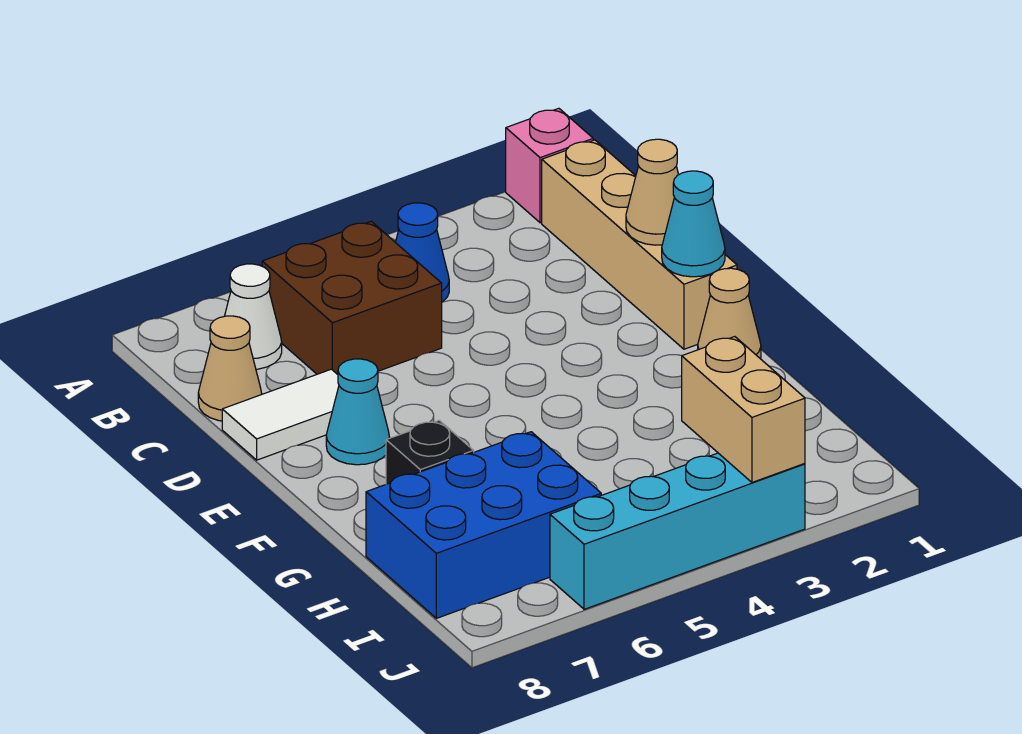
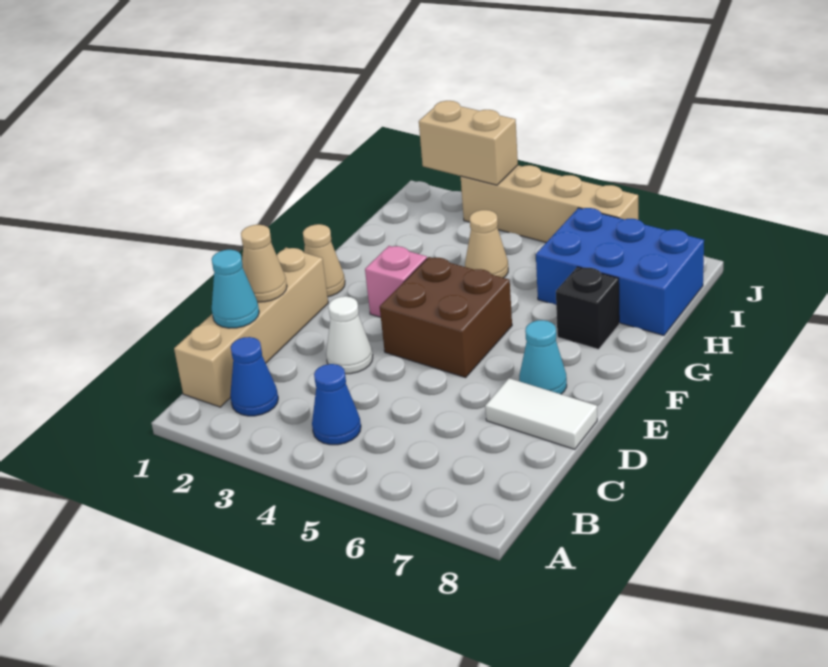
pink brick A1 level 1 -> pink brick F3 level 1
none -> blue cone B2 level 1
brown brick B5:C6 level 1 -> brown brick E4:F5 level 1
white cone B7 level 1 -> white cone D3 level 1
tan cone C8 level 1 -> tan cone H4 level 1
cyan cone E1 level 2 -> cyan cone C1 level 2
tan brick I3:J3 level 2 -> tan brick J2:J3 level 2
cyan brick J3:J6 level 1 -> tan brick J3:J6 level 1

